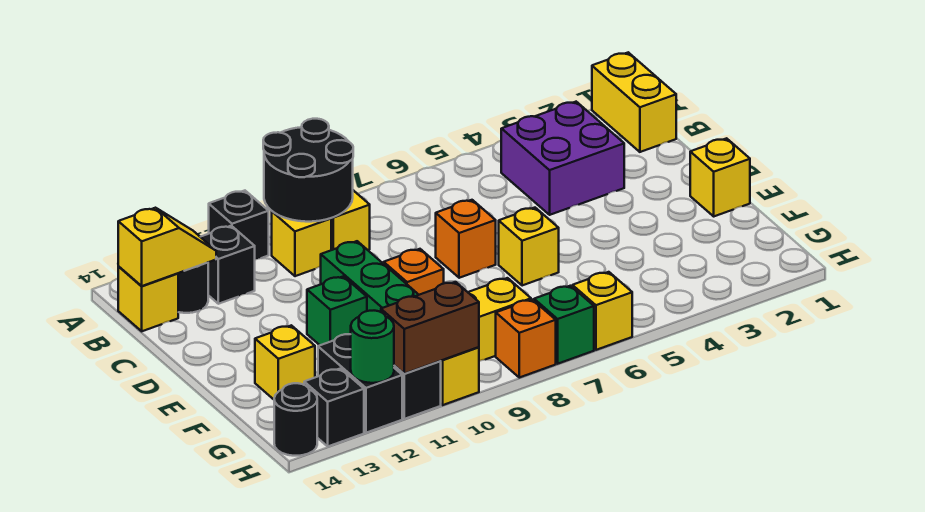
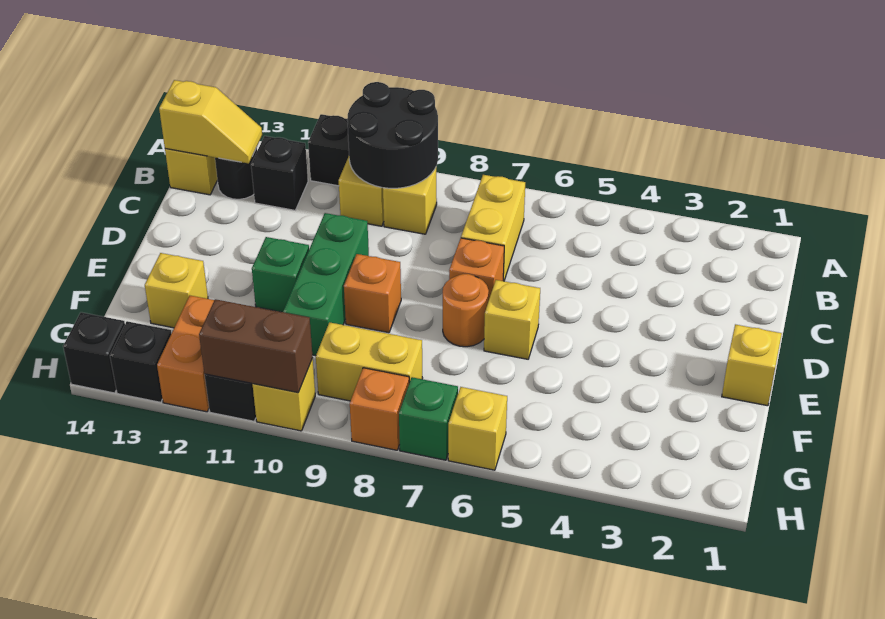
yellow brick A1:B1 level 1 -> yellow brick B7:C7 level 1
purple brick B3:C4 level 1 -> none
none -> orange round brick E7 level 1
black brick G12:H12 level 1 -> orange brick G12:H12 level 1
green round brick H12 level 2 -> none
black round brick H14 level 1 -> black brick H14 level 1

